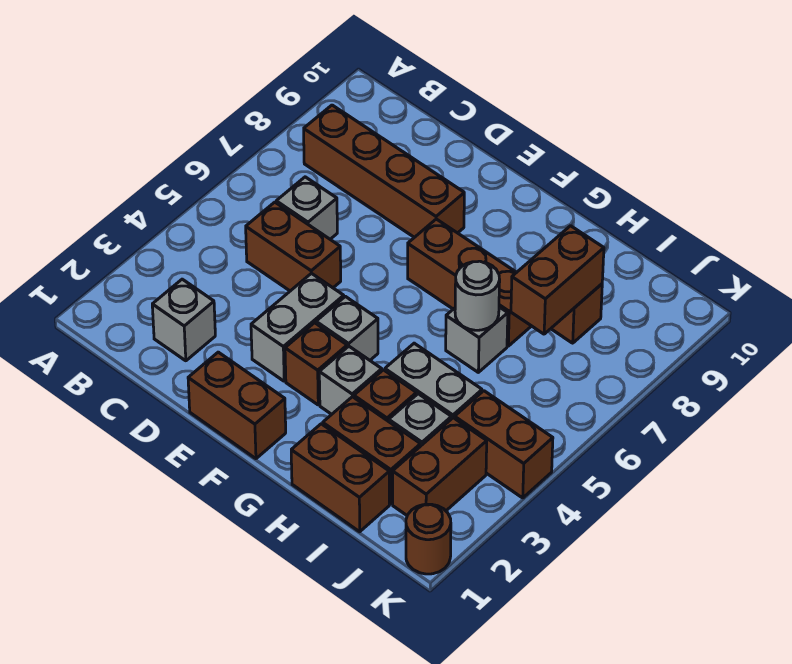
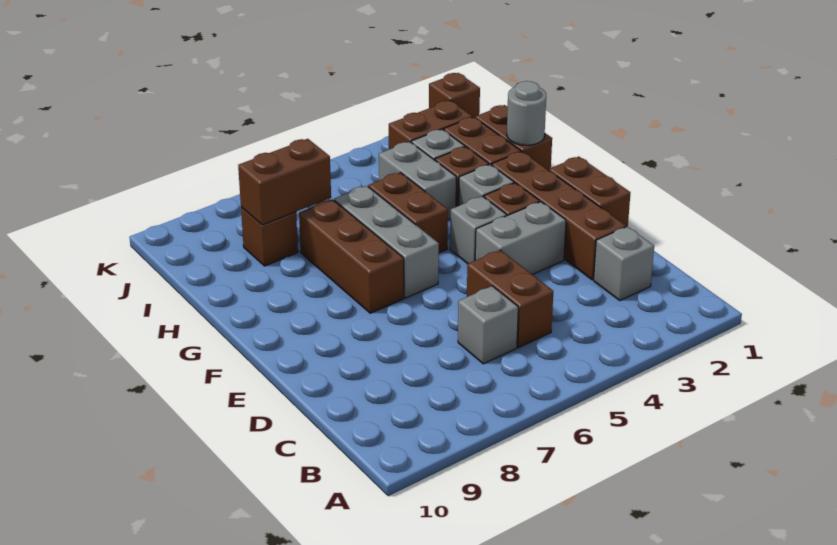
brown brick B8:E8 level 1 -> brown brick D2:G2 level 1
grey brick H6 level 1 -> grey brick F6:H6 level 1
grey round brick H6 level 2 -> grey round brick H1 level 2
brown brick J4:K4 level 1 -> brown brick G5:H5 level 1
brown round brick K1 level 1 -> brown brick K1 level 1

